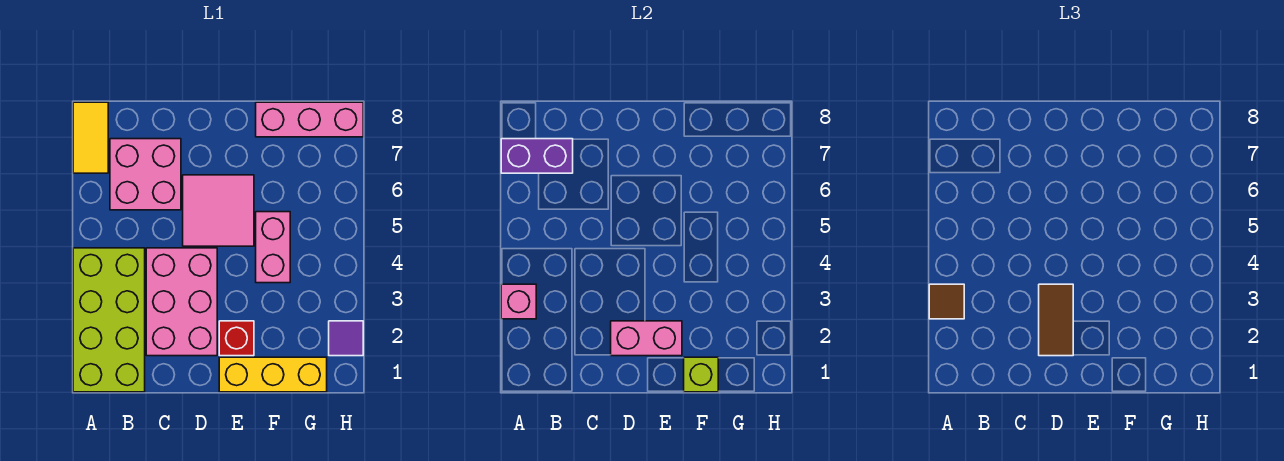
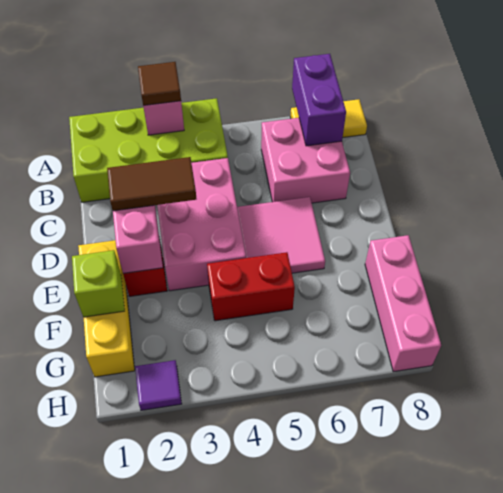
pink brick C2:D4 level 1 -> pink brick C3:E4 level 1
pink brick F4:F5 level 1 -> red brick F4:F5 level 1

